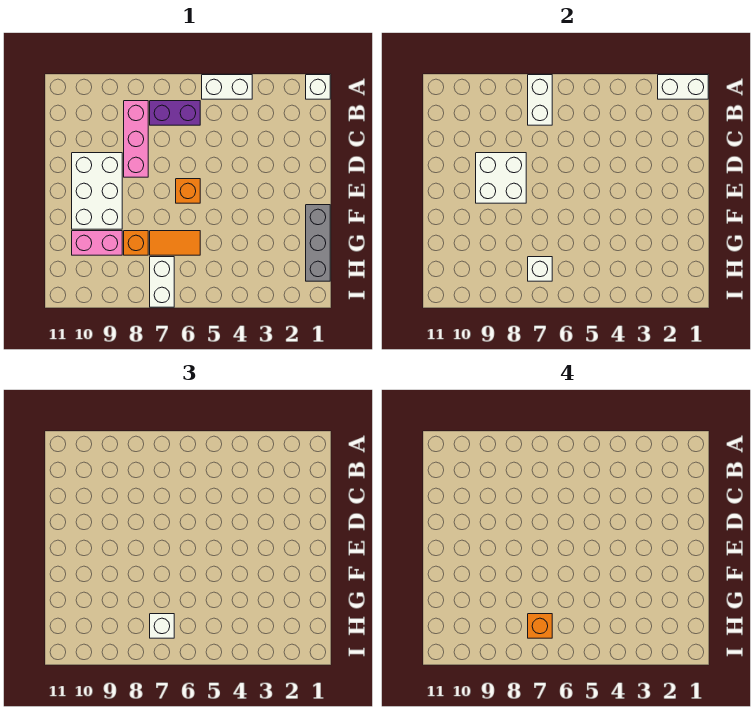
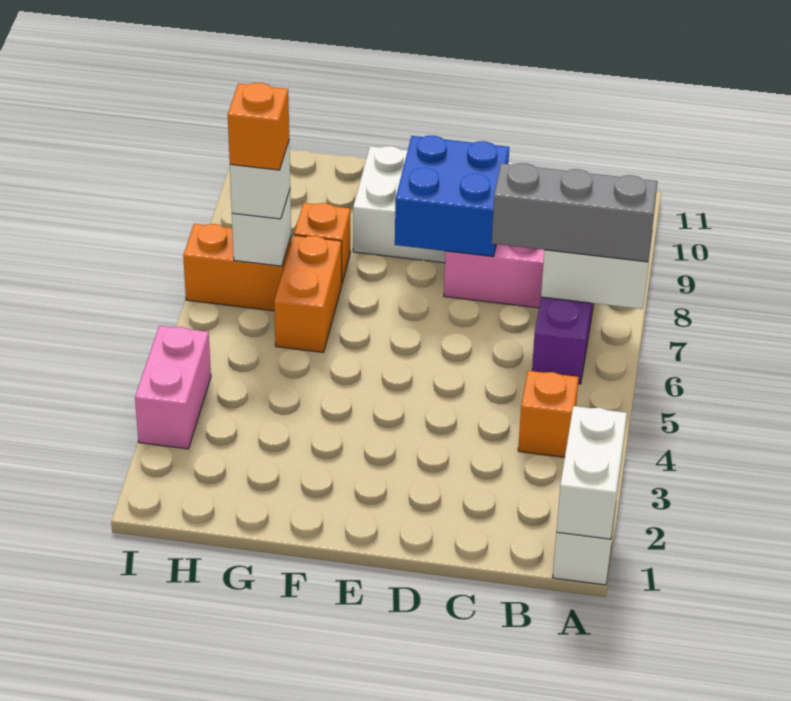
white brick A4:A5 level 1 -> none
white brick D8:E9 level 2 -> blue brick D8:E9 level 2
orange brick E6 level 1 -> orange brick B4 level 1
grey brick F1:H1 level 1 -> grey brick A7:C7 level 3
orange tile G6:G7 level 1 -> orange brick G6:G7 level 1
pink brick G9:G10 level 1 -> pink brick I3:I4 level 1
white brick H7:I7 level 1 -> orange brick H7:I7 level 1

